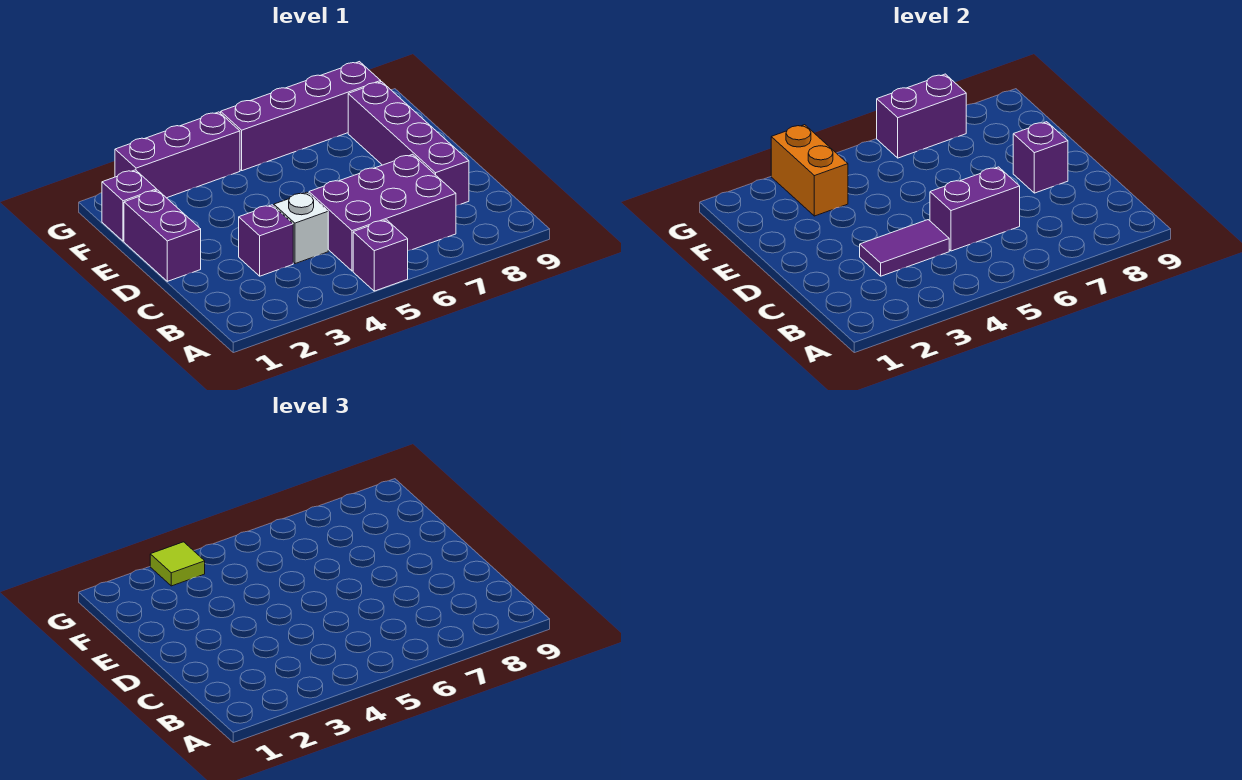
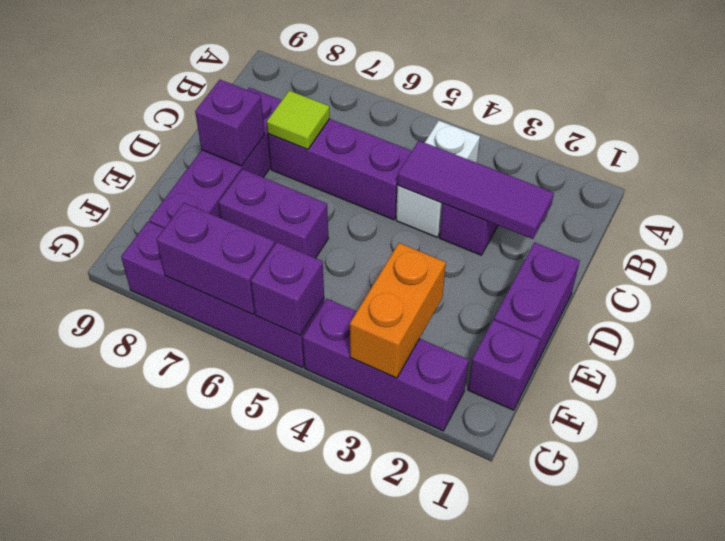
purple brick A5 level 1 -> purple brick G5 level 2
purple brick B5:C7 level 1 -> purple brick C5:C7 level 1
purple tile C3:C4 level 2 -> purple tile C2:C4 level 2
white brick C4 level 1 -> white brick B4:C4 level 1
purple brick C5:C6 level 2 -> purple brick E6:E7 level 1
lime tile G3 level 3 -> lime tile C7 level 2

